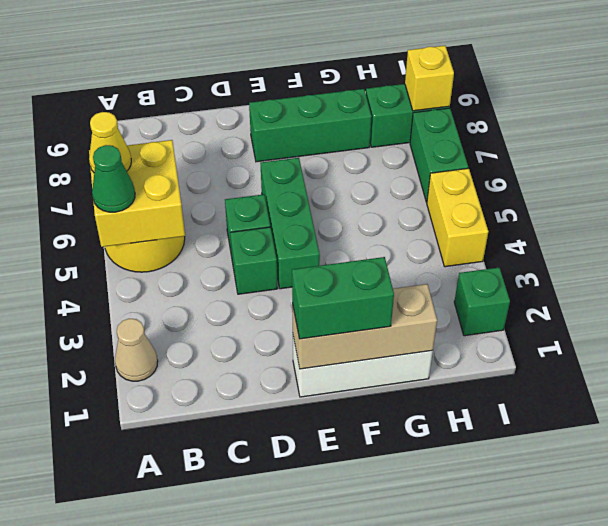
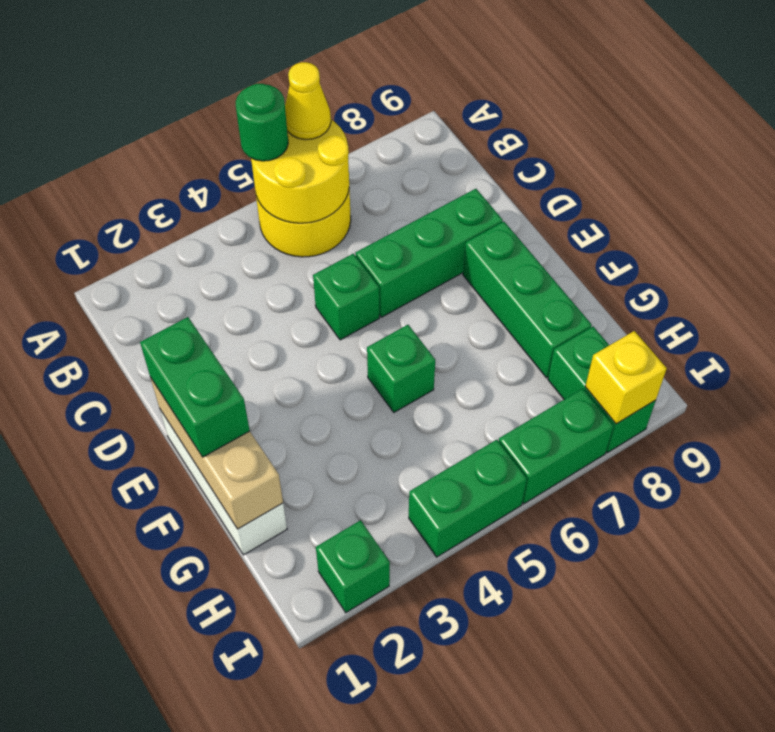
tan cone A2 level 1 -> none
yellow brick A5:B6 level 2 -> yellow round brick A5:B6 level 2
green cone A5 level 3 -> green round brick A5 level 3
green brick D4 level 1 -> green brick F5 level 1
green brick E4:E6 level 1 -> green brick D6:D8 level 1
yellow brick I4:I5 level 1 -> green brick I4:I5 level 1

